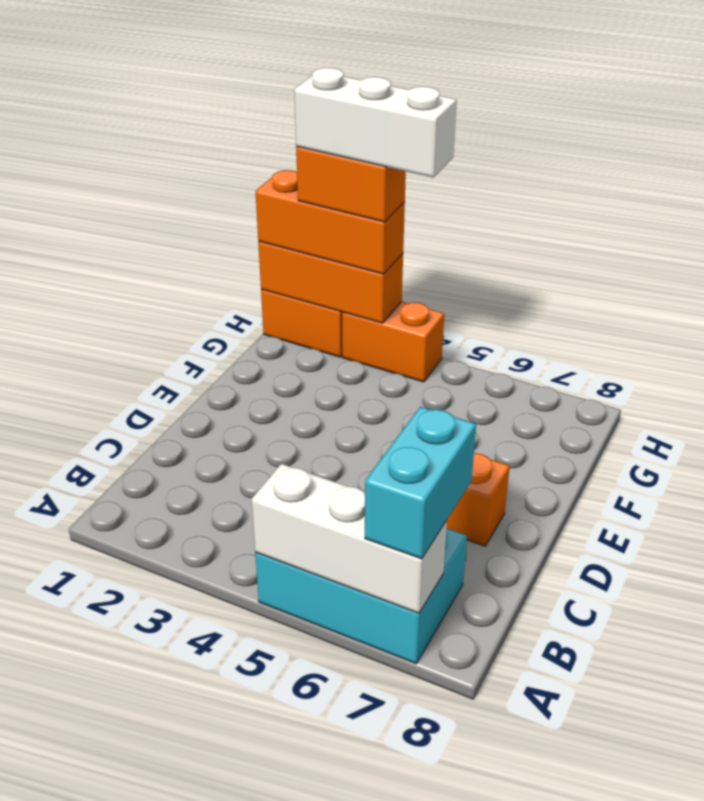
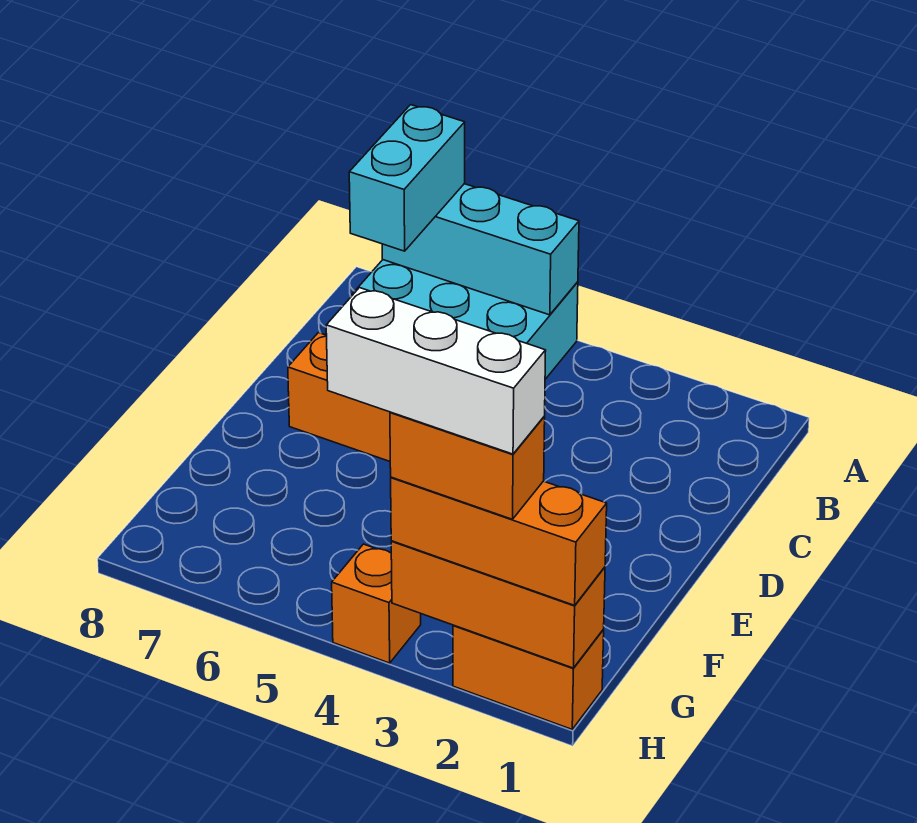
white brick A5:A7 level 2 -> cyan brick A5:A7 level 2
orange brick H3:H4 level 1 -> orange brick H4 level 1

